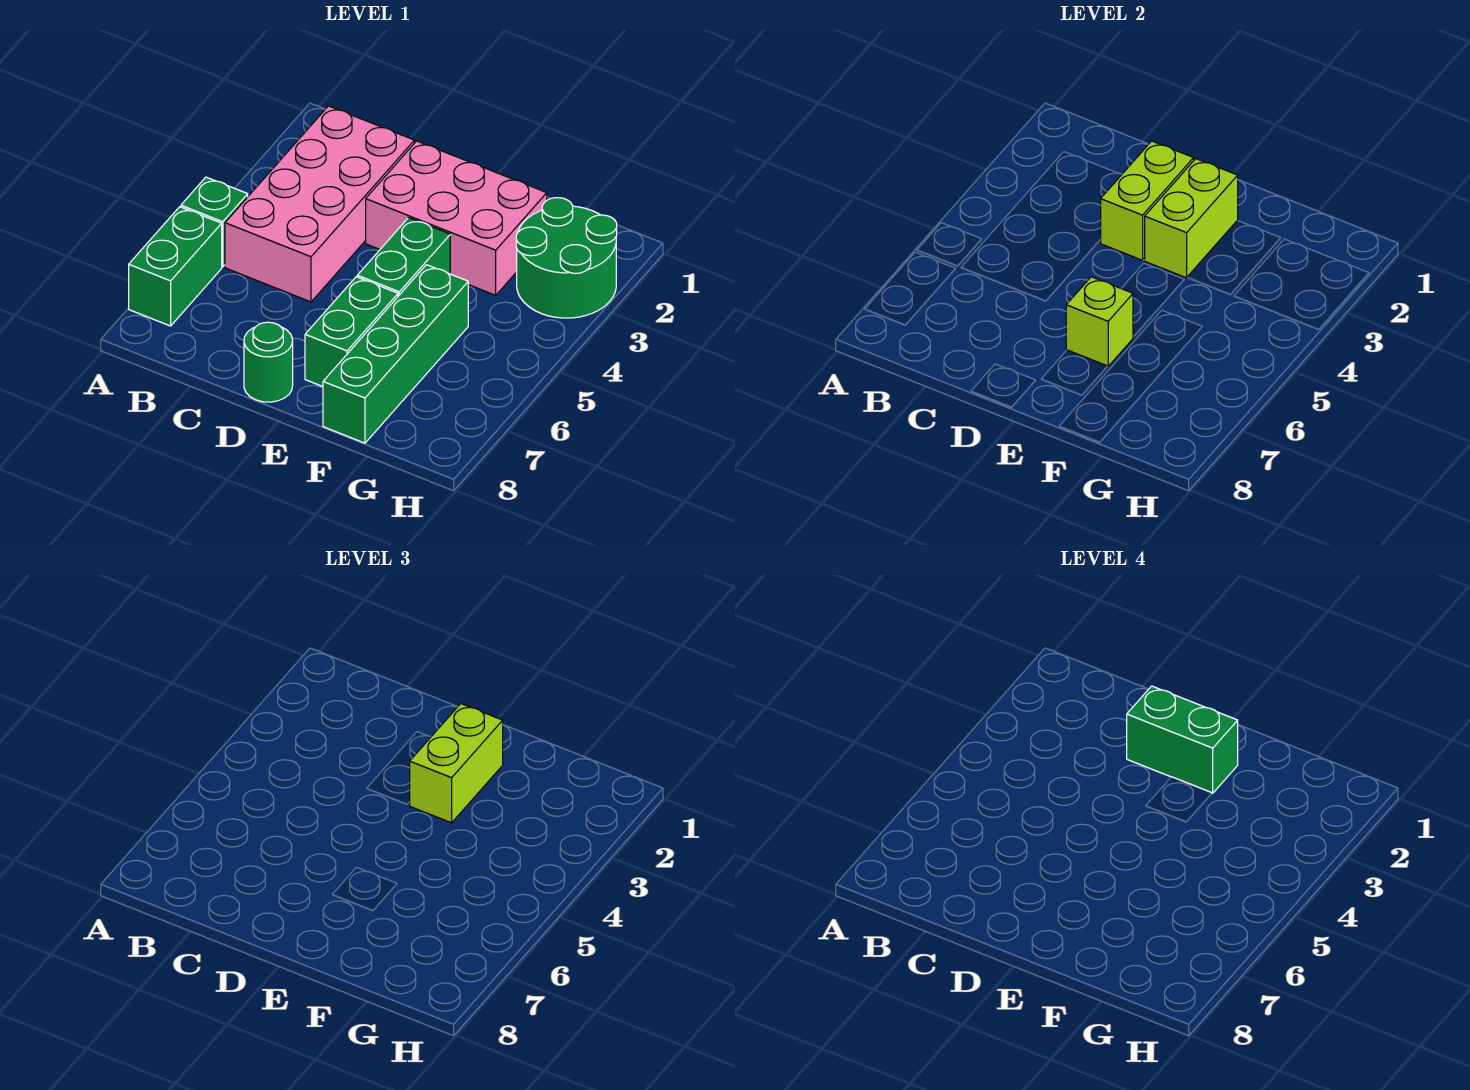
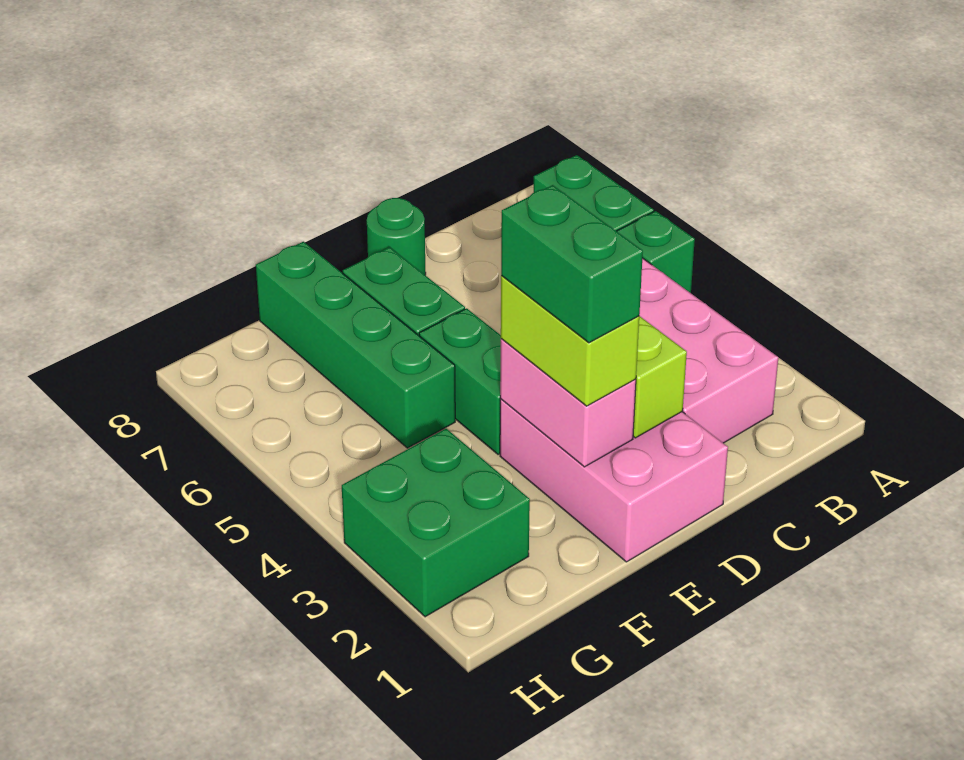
pink brick D2:F3 level 1 -> pink brick D1:E3 level 1
green brick D2:E2 level 4 -> green brick E2:E3 level 4
lime brick E2:E3 level 2 -> pink brick E2:E3 level 2
lime brick E6 level 2 -> none
green round brick G2:H3 level 1 -> green brick G2:H3 level 1

